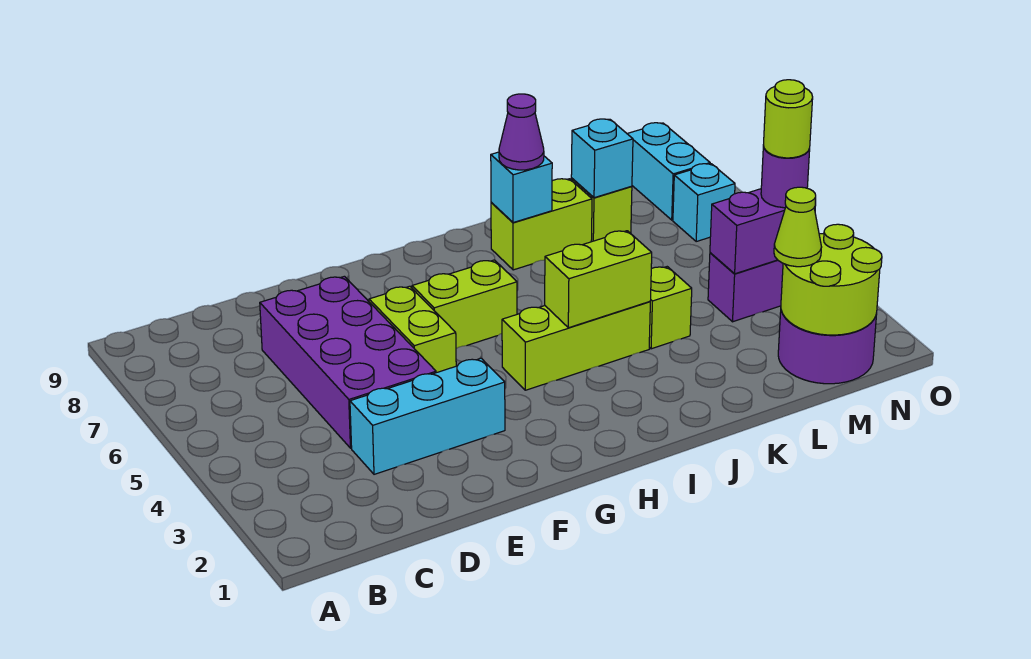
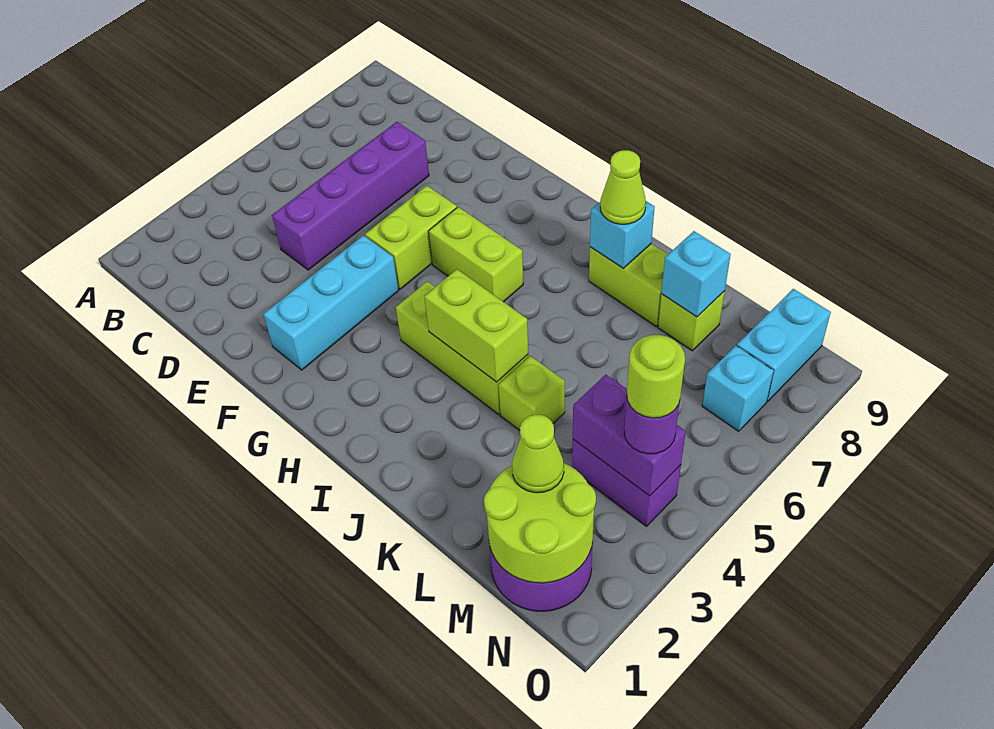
cyan brick D3:F3 level 1 -> cyan brick F2:F4 level 1
purple brick D4:E7 level 1 -> purple brick D4:D7 level 1
purple cone J8 level 3 -> lime cone J8 level 3

